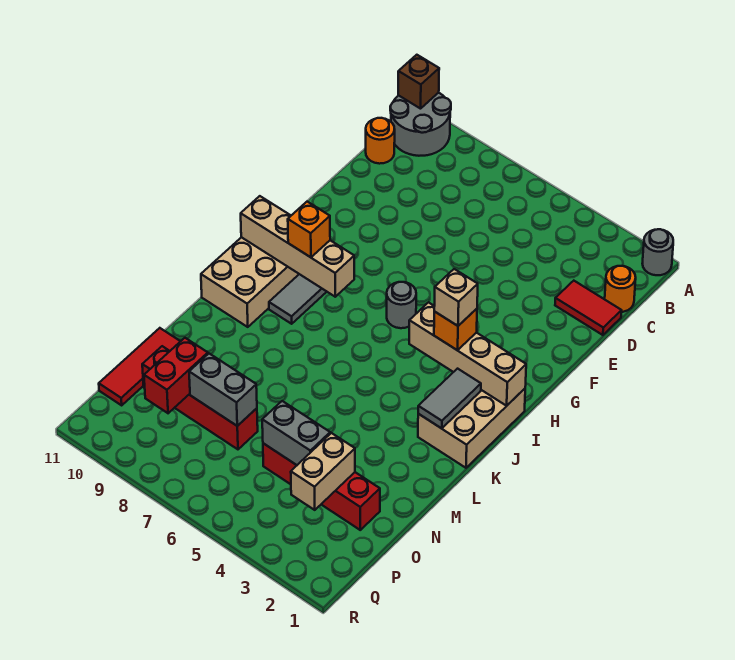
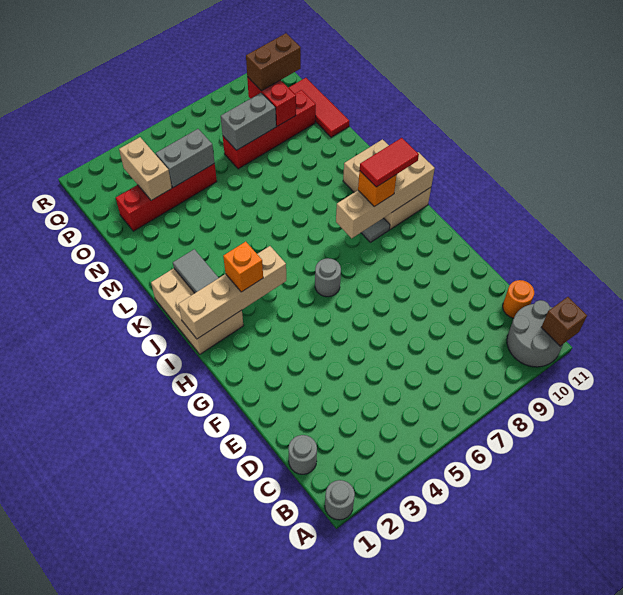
orange round brick C1 level 1 -> grey round brick C1 level 1
red tile D1:D2 level 1 -> red tile I9:I10 level 4
tan brick I3 level 4 -> none
none -> brown brick P9:P10 level 3

